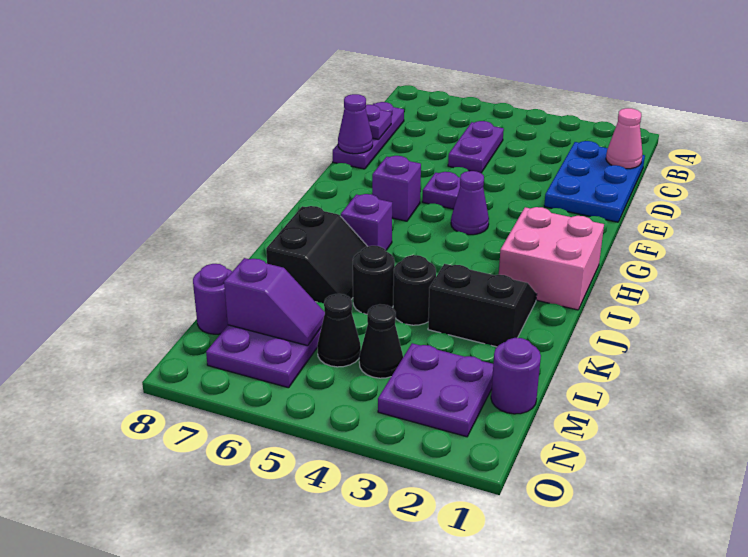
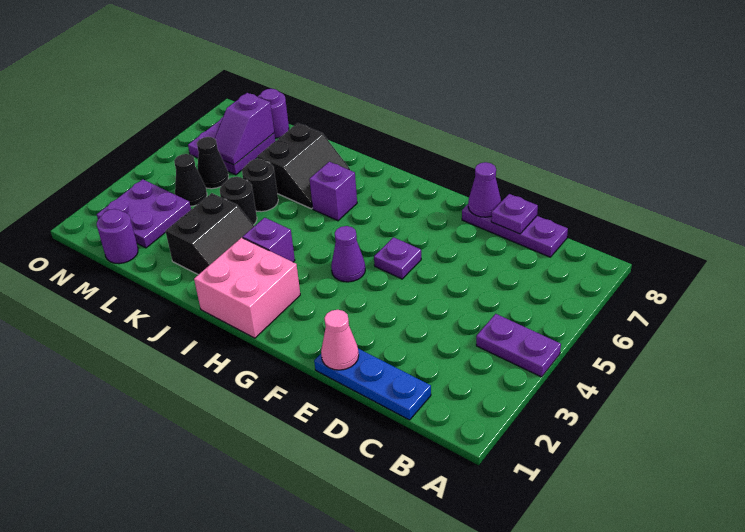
blue plate C1:E2 level 1 -> blue plate C1:E1 level 1
pink cone C1 level 2 -> pink cone E1 level 2
purple plate C5:D5 level 1 -> purple plate A4:B4 level 1
purple brick G6 level 1 -> purple brick I3 level 1
black slope J6:K7 level 1 top 7 -> black slope J6:K7 level 1 top K

